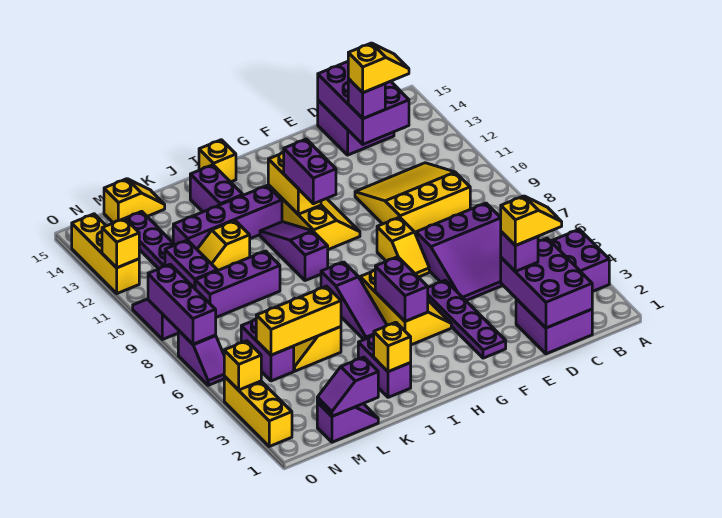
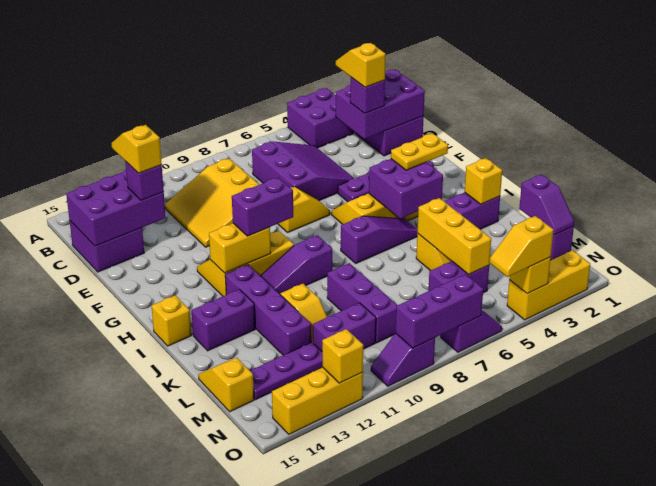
none -> yellow plate H3:H4 level 3
purple brick H4:H5 level 2 -> purple brick H4:I5 level 2
none -> yellow slope O4:O5 level 3 top 4

